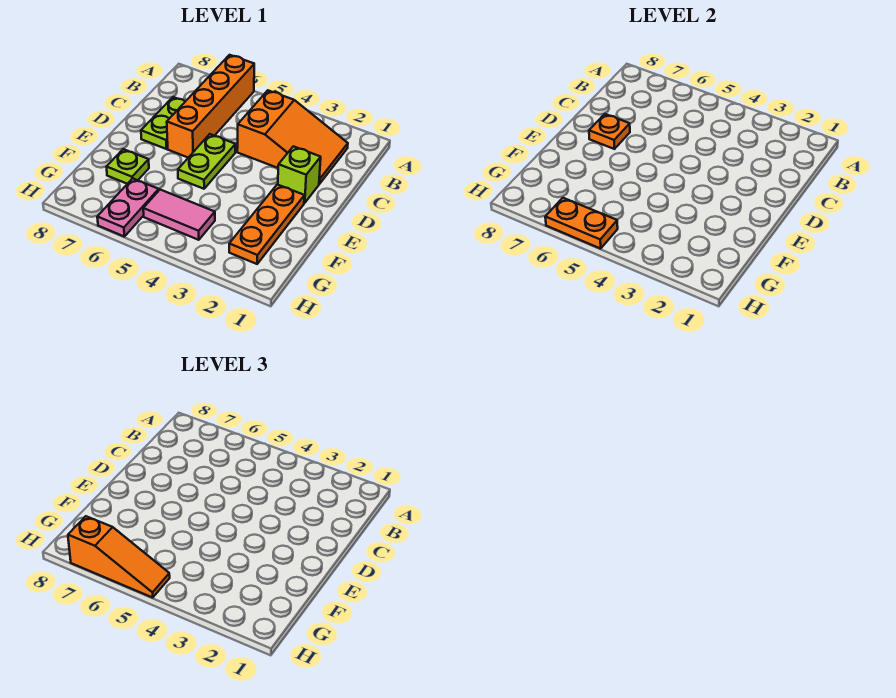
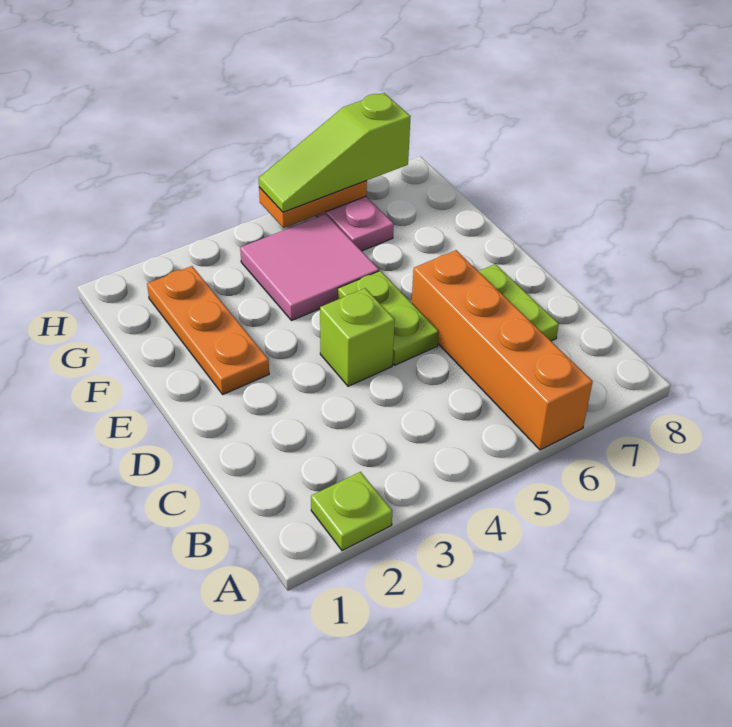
orange slope B2:C4 level 1 top 4 -> none
lime brick D2 level 1 -> lime brick D4 level 1
orange plate D7 level 2 -> none
lime plate F7 level 1 -> lime plate A2 level 1
pink tile G4:G5 level 1 -> pink tile F4:G5 level 1
orange slope H5:H7 level 3 top 7 -> lime slope H5:H7 level 3 top 7

